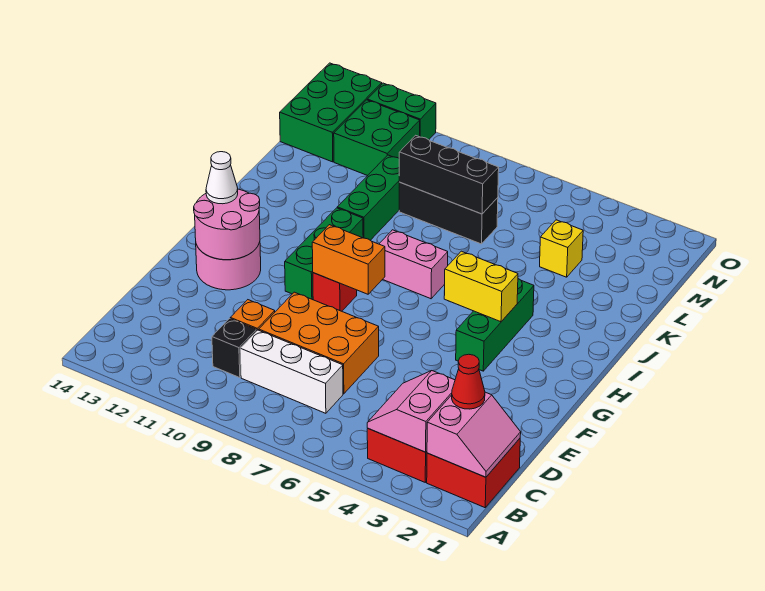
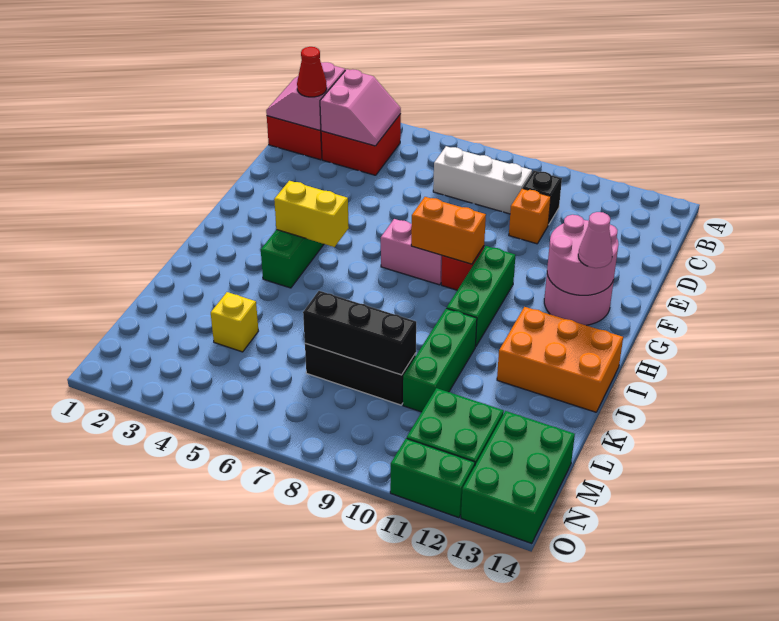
orange brick D7:E9 level 1 -> orange brick I12:J14 level 1
white cone G13 level 3 -> pink cone G13 level 3
pink brick I7:I8 level 1 -> pink brick G7:G8 level 1

